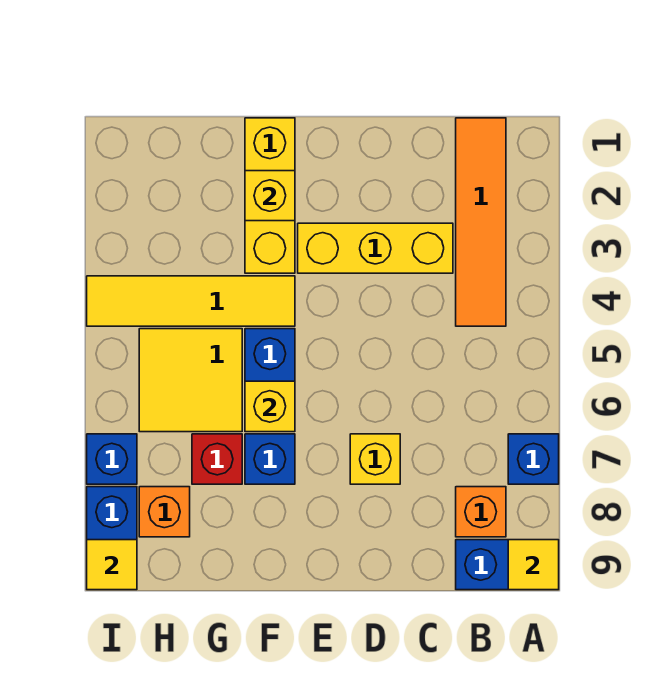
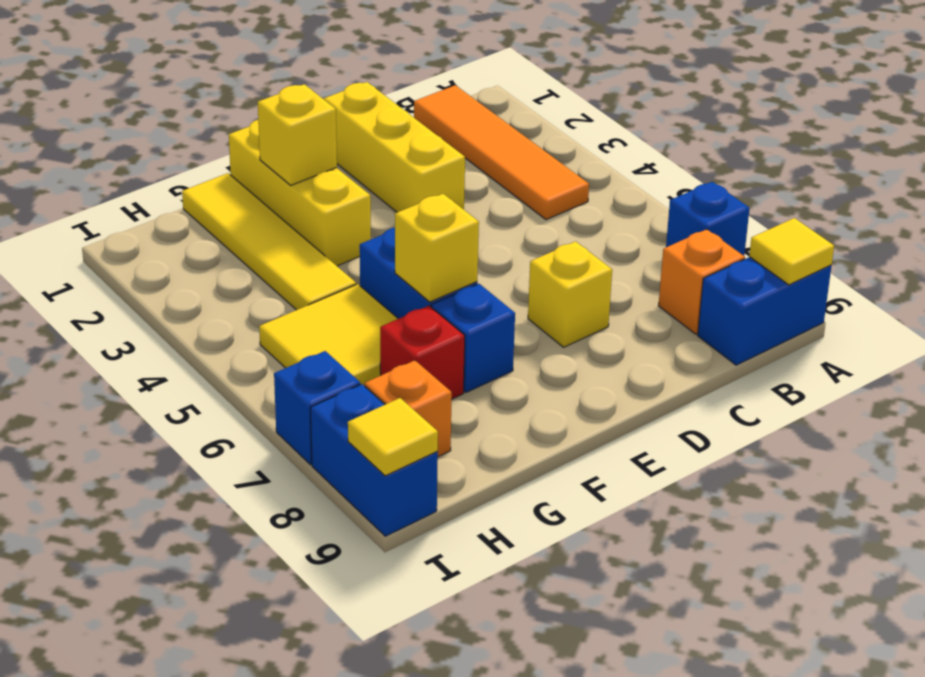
yellow brick C3:E3 level 1 -> yellow brick D1:D3 level 1
yellow tile F4:I4 level 1 -> yellow tile G1:G4 level 1

